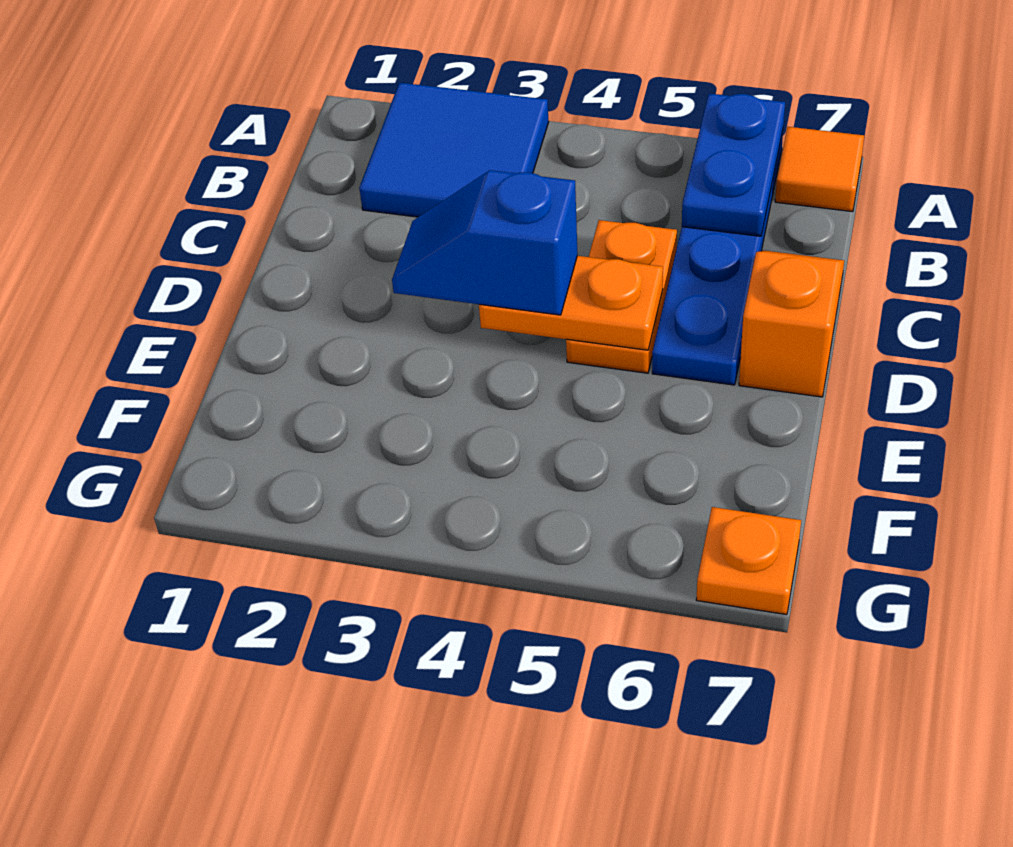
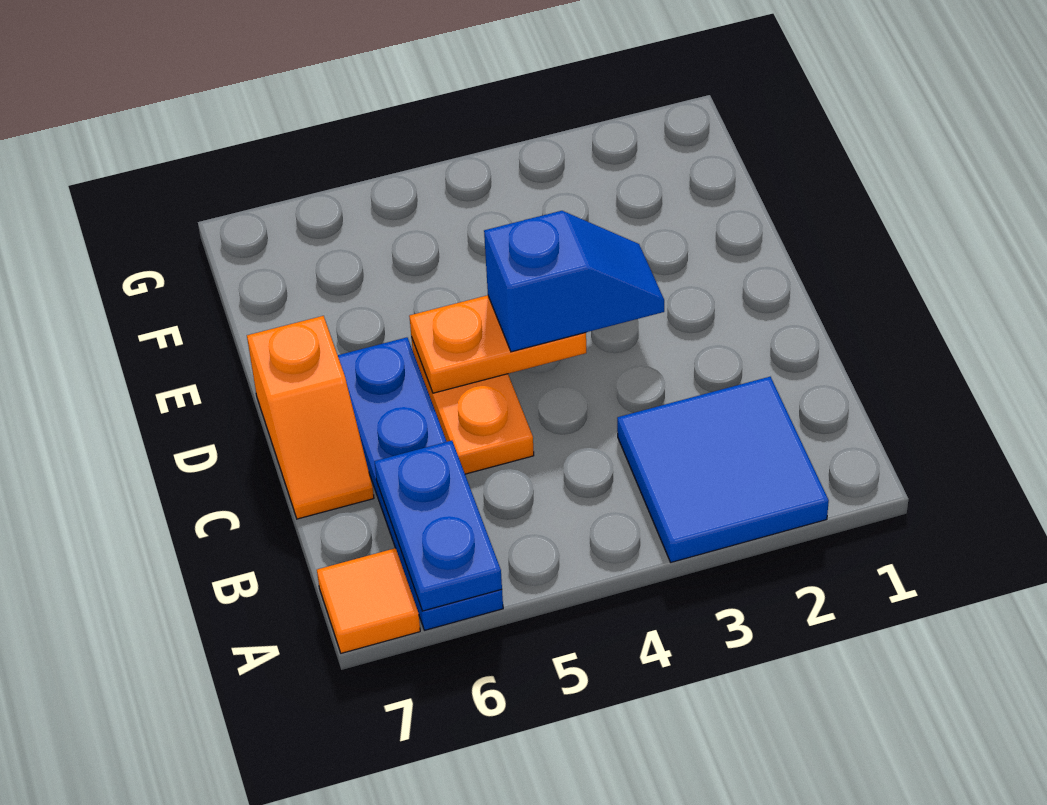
orange plate G7 level 1 -> none

